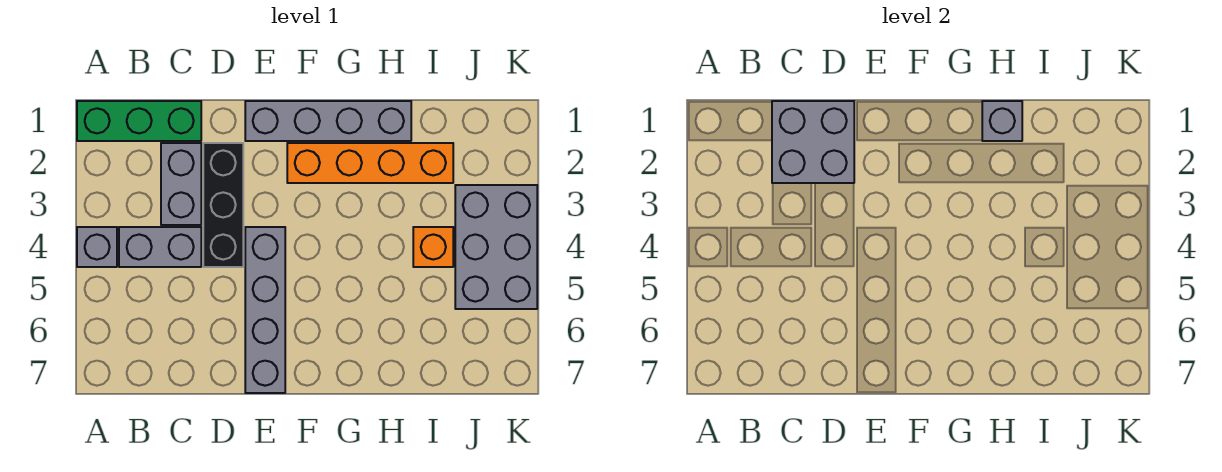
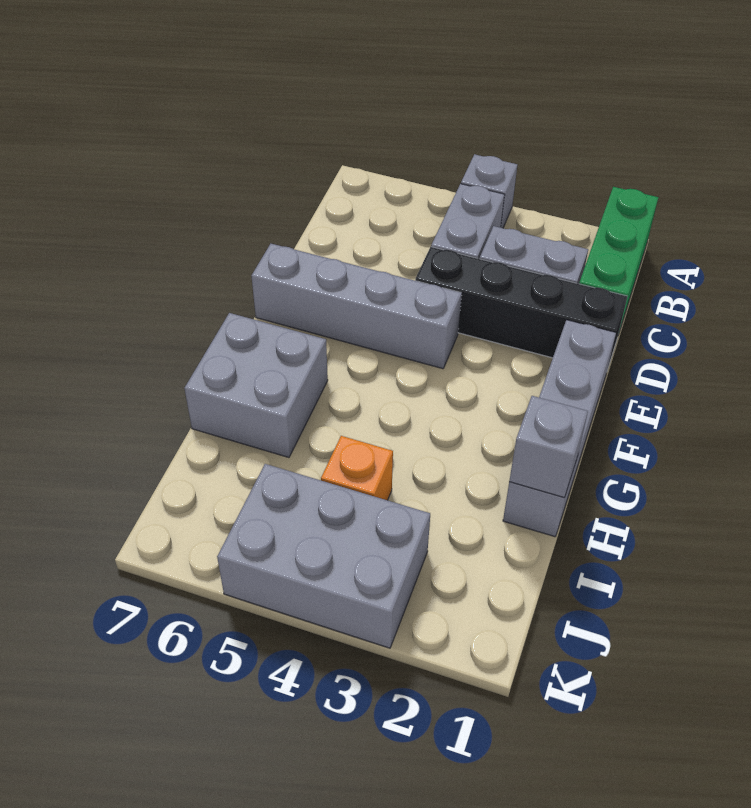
grey brick C1:D2 level 2 -> grey brick G6:H7 level 1
black brick D2:D4 level 1 -> black brick D1:D4 level 1
orange brick F2:I2 level 1 -> none

